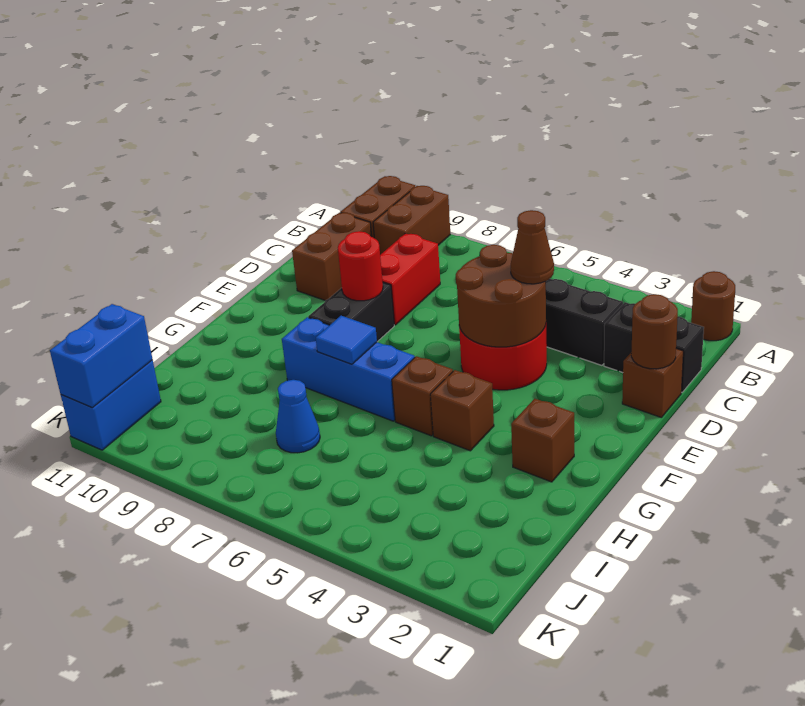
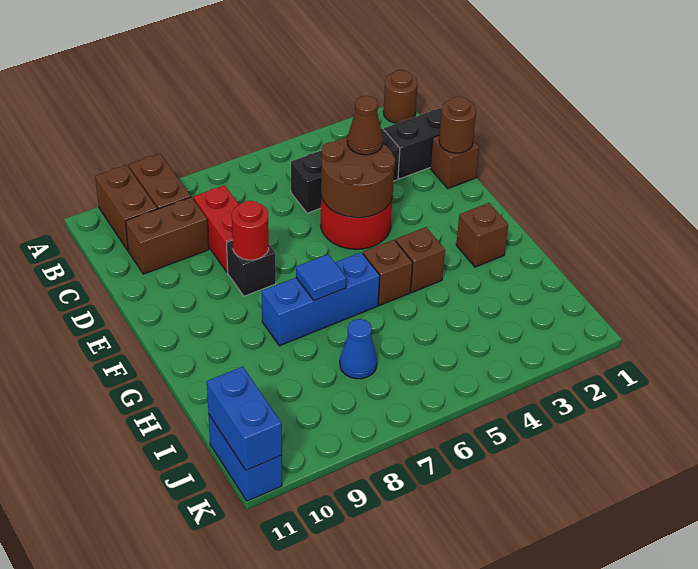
brown brick C10:D10 level 1 -> brown brick C9:C10 level 1
black brick E8:F8 level 1 -> black brick E8 level 1

